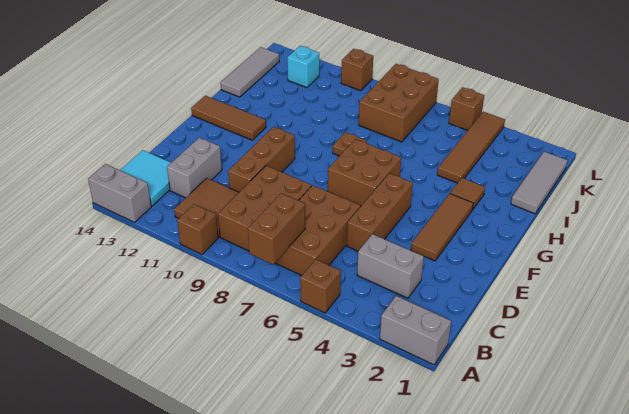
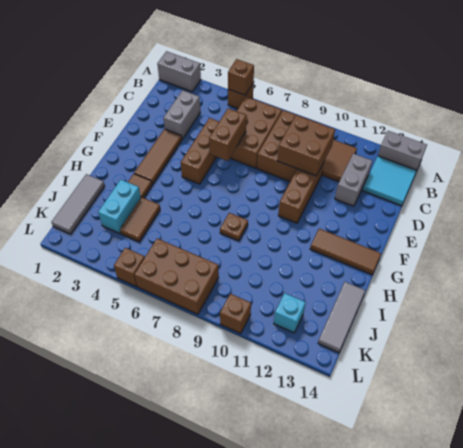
brown brick A7:B7 level 2 -> brown brick D6:E6 level 2
brown brick A10 level 1 -> brown brick A5 level 2
grey brick C3:C4 level 1 -> grey brick C3:D3 level 1
brown brick F6:G7 level 1 -> brown brick C9:D10 level 2
none -> cyan brick I3:J3 level 1
brown tile I4:L4 level 1 -> brown tile I4:J4 level 1
brown brick J7:L8 level 1 -> brown brick K6:L8 level 1

